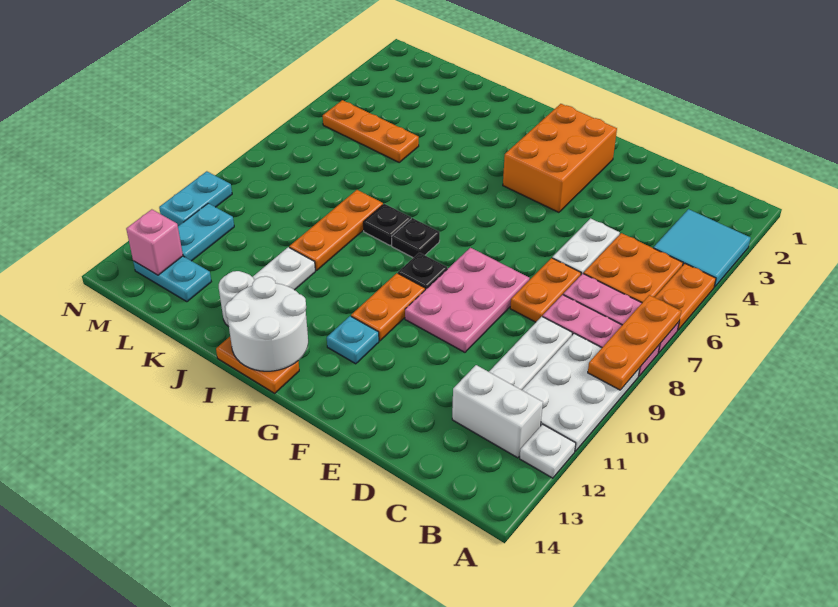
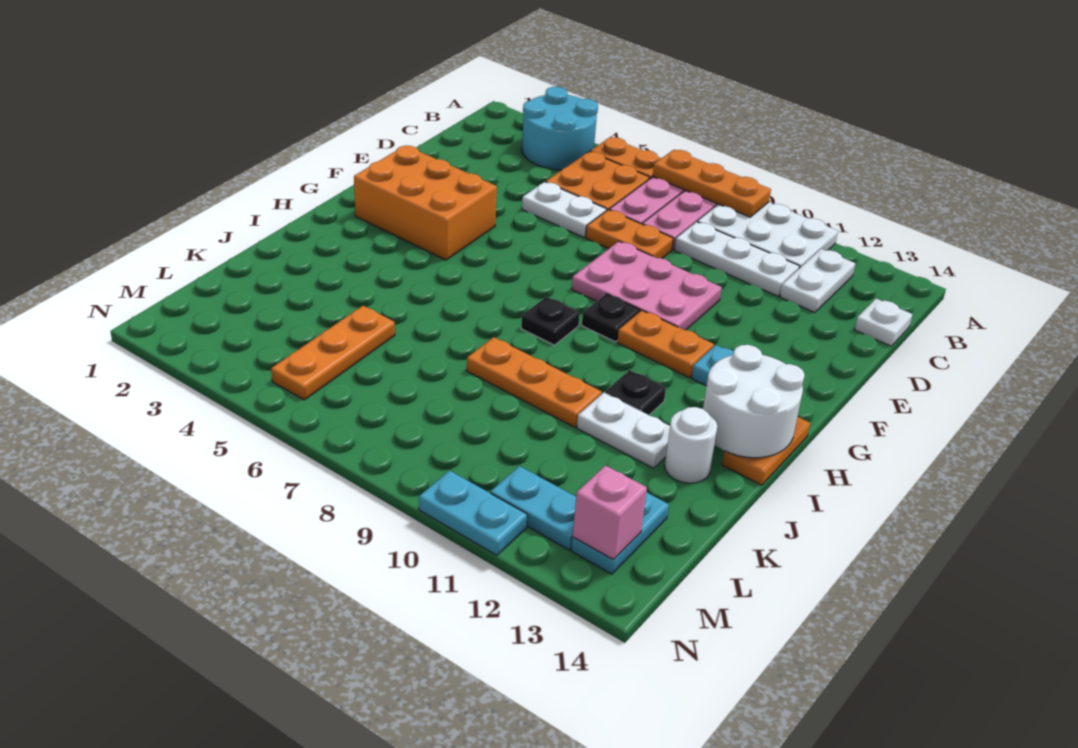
cyan tile A3:B4 level 1 -> cyan round brick A3:B4 level 1
white plate A12 level 1 -> white plate C14 level 1
white brick B12:C12 level 1 -> white plate B12:C12 level 1
black plate I8 level 1 -> black plate I11 level 1

